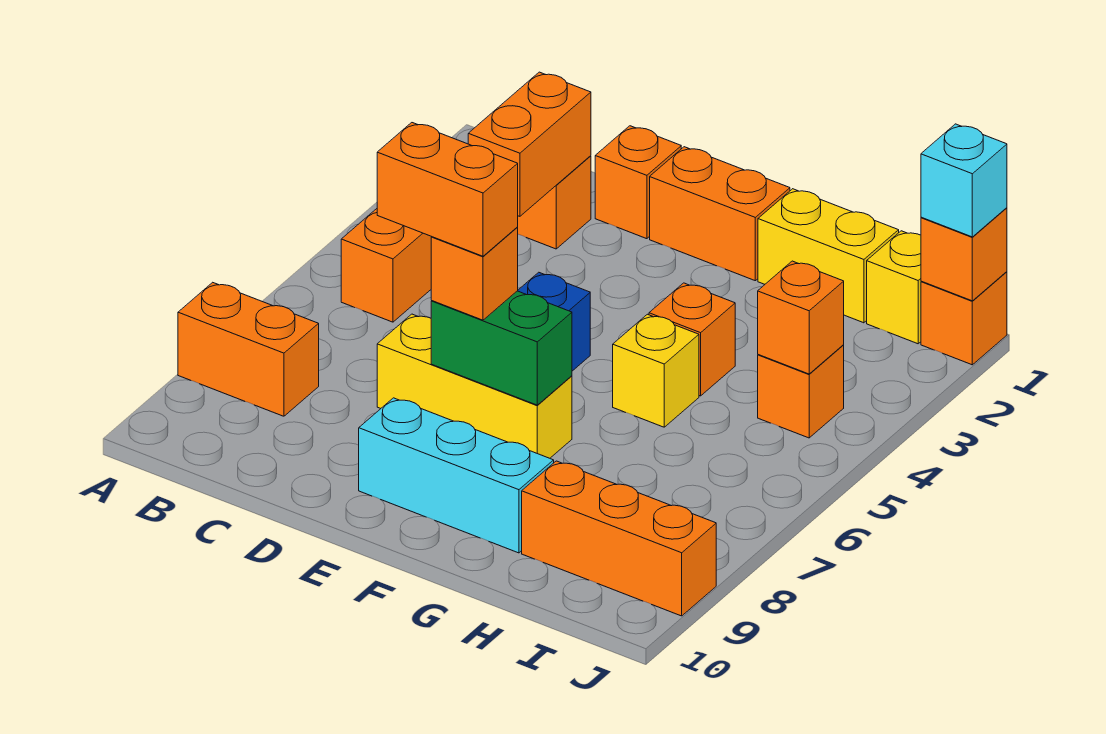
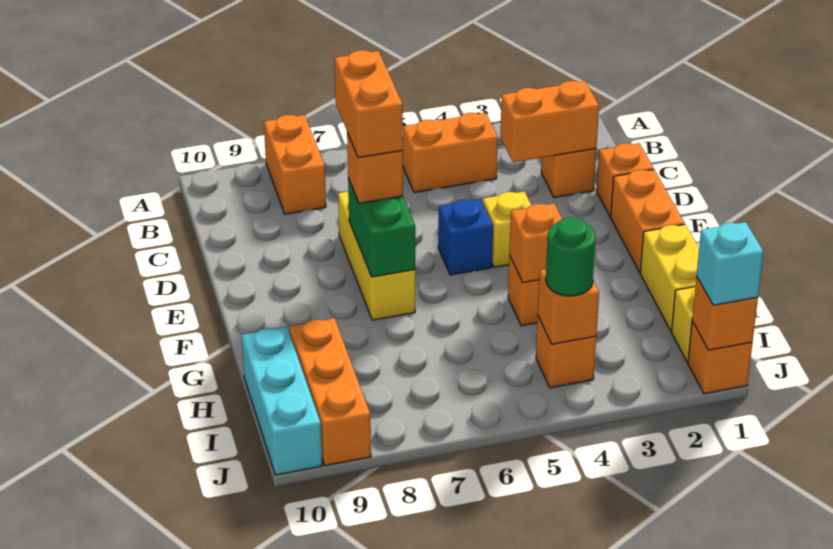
cyan brick E9:G9 level 1 -> cyan brick H10:J10 level 1
none -> orange brick G4 level 2
yellow brick G5 level 1 -> yellow brick E4 level 1
none -> green round brick I4 level 3

